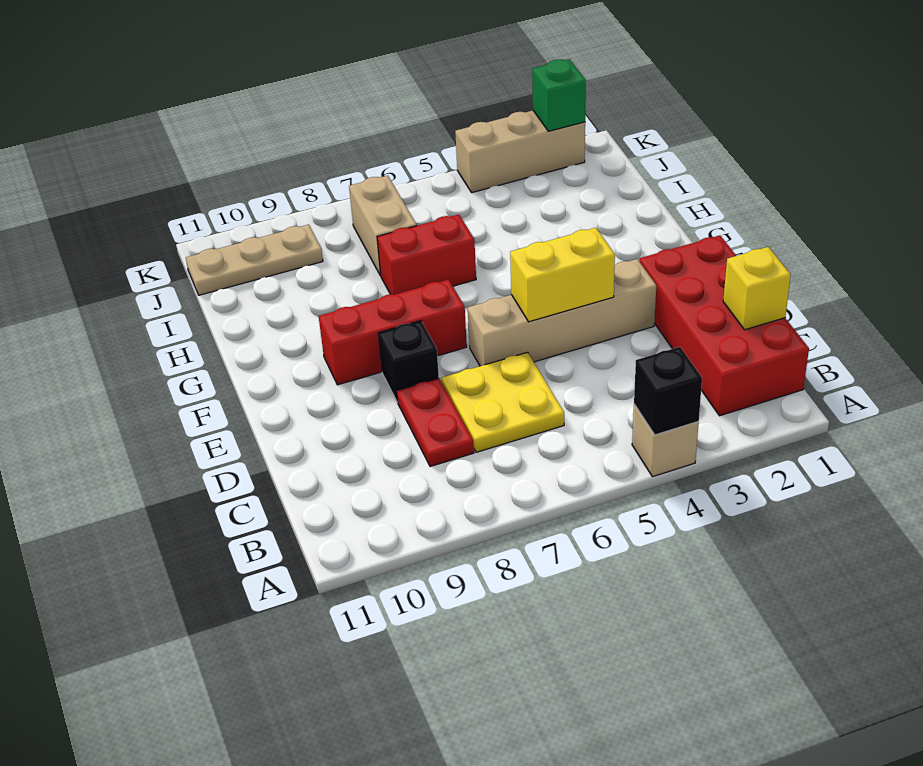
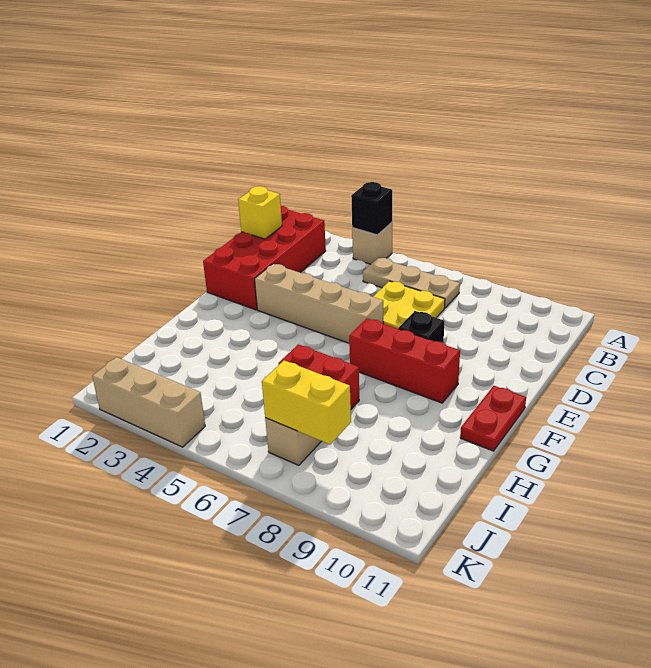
red plate C8:D8 level 1 -> red plate F11:G11 level 1
yellow brick E4:E5 level 2 -> yellow brick J7:J8 level 2
tan plate J9:J11 level 1 -> tan plate B5:B7 level 1
green brick K2 level 2 -> none

